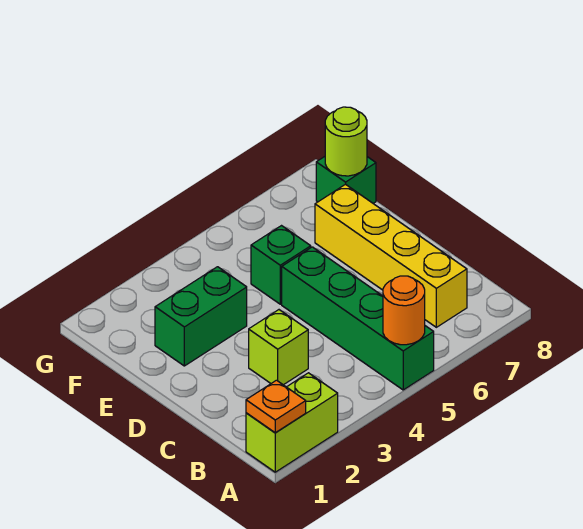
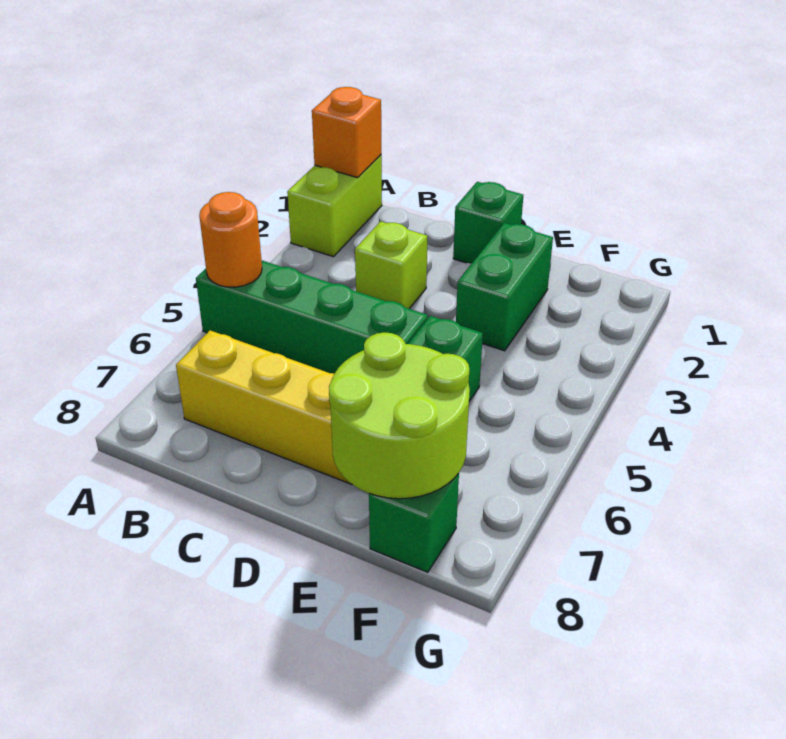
orange plate A1 level 2 -> orange brick A1 level 2
none -> green brick D1 level 1
lime round brick F8 level 2 -> lime round brick E7:F8 level 2

